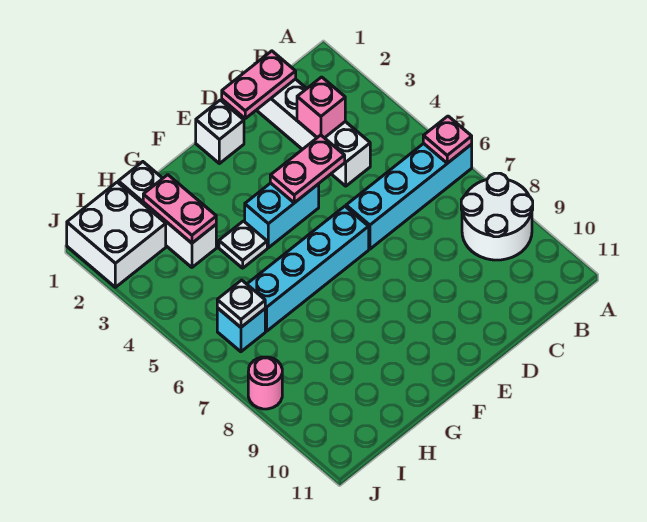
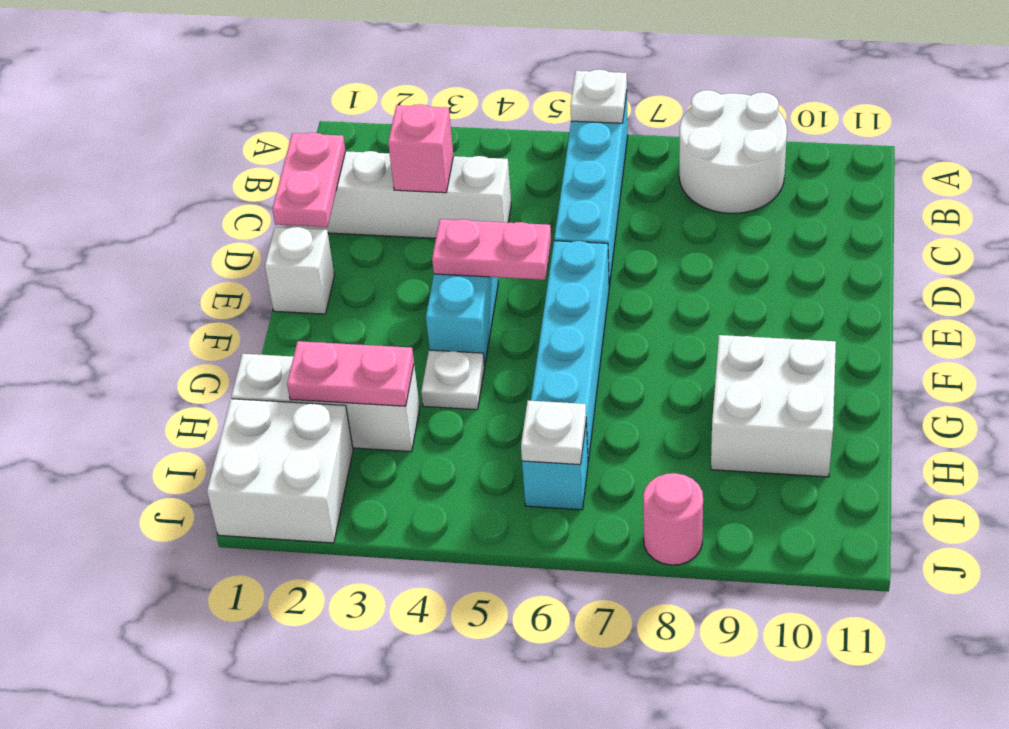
pink plate A6 level 2 -> white plate A6 level 2
pink plate D4:E4 level 2 -> pink plate E4:E5 level 2
none -> white brick G9:H10 level 1

